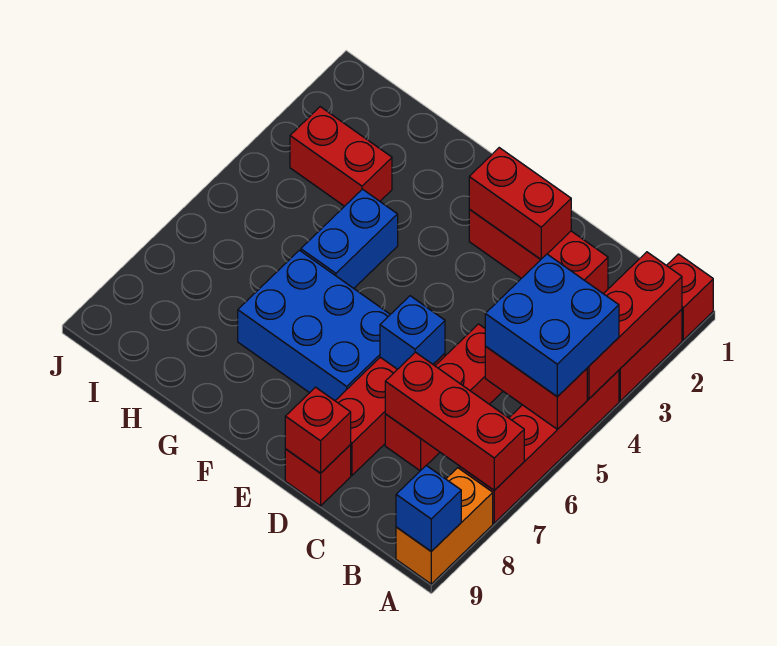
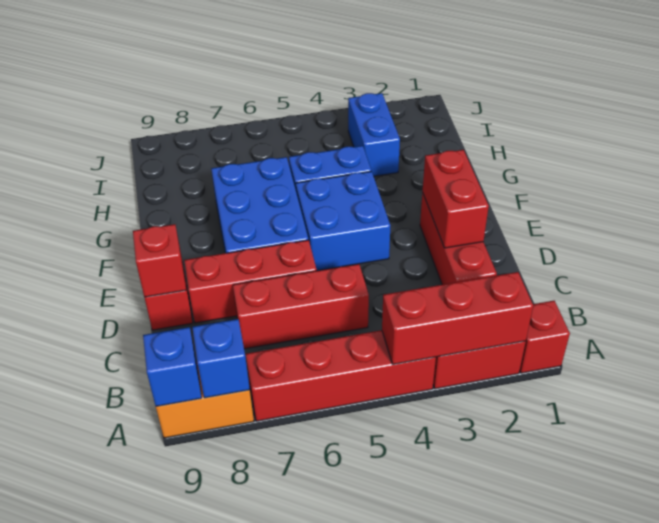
blue brick A4:B5 level 3 -> blue brick E4:F5 level 1
red brick A5:B5 level 2 -> none
red brick A7:C7 level 2 -> none
blue brick D6 level 2 -> blue brick A8 level 2
red brick H3:I3 level 1 -> blue brick H3:I3 level 1

